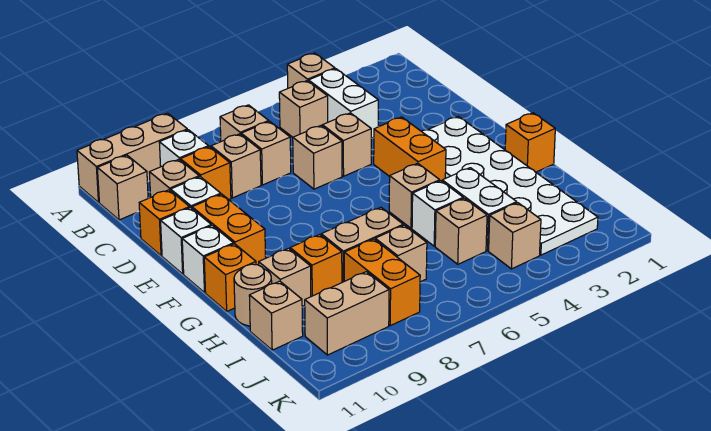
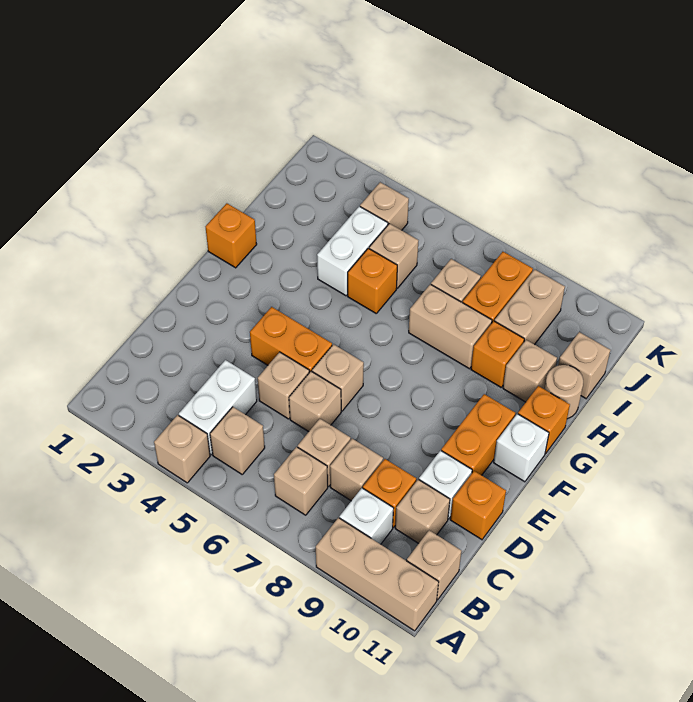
white plate E2:J3 level 1 -> none
orange brick E4:F4 level 1 -> orange brick E4:E5 level 1
white brick E11 level 1 -> none
tan brick G5 level 1 -> tan brick E6 level 1
white brick H5 level 1 -> orange brick H5 level 1
tan brick J9:J10 level 1 -> tan brick I9:J9 level 1

